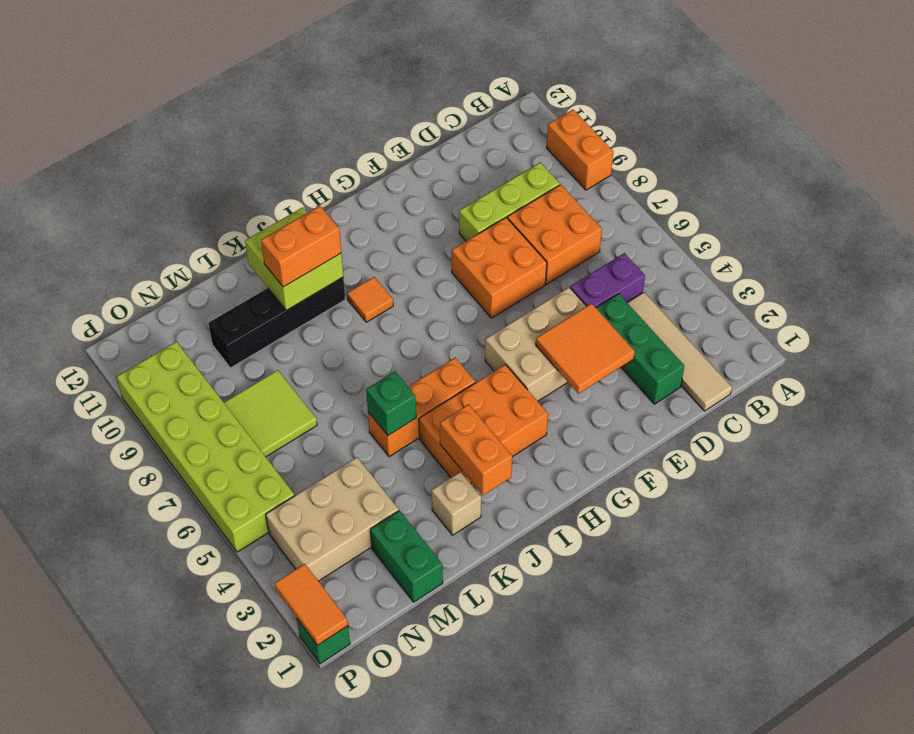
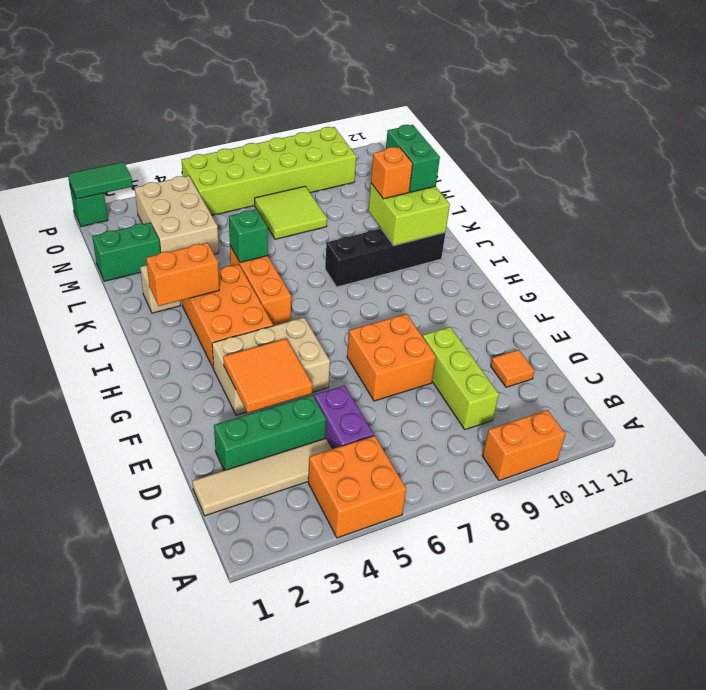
orange brick C7:D8 level 1 -> orange brick A4:B5 level 1
tan brick E4:G5 level 1 -> tan brick F3:G5 level 1
orange tile I9 level 1 -> orange tile D11 level 1
black brick J10:M10 level 1 -> black brick J8:J11 level 1
orange brick J10:K10 level 3 -> orange brick K10 level 3
none -> green brick K11:L11 level 3
orange tile P1:P2 level 2 -> green tile P1:P2 level 2

